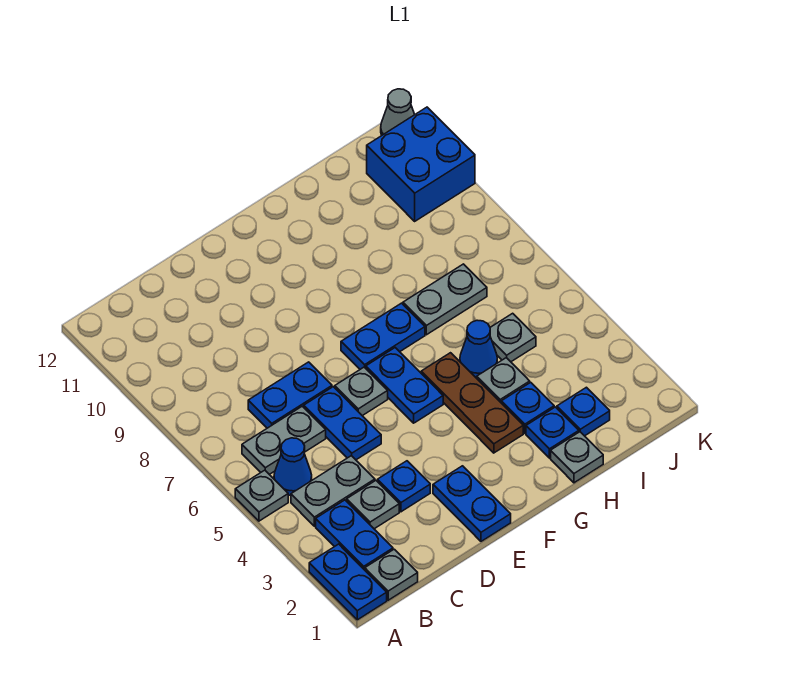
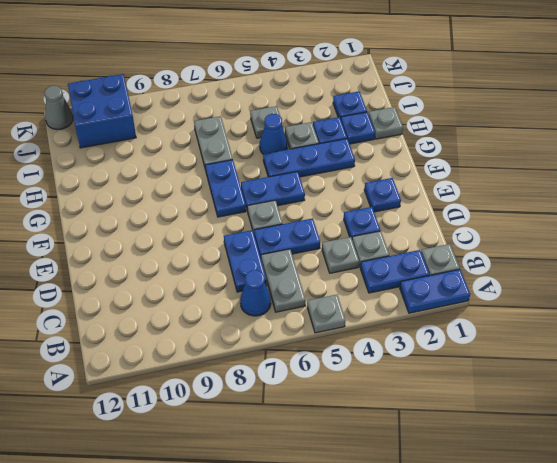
grey plate B4:C4 level 1 -> grey plate C4 level 1
blue cone B5 level 1 -> blue cone B7 level 1
blue plate E1:E2 level 1 -> blue plate E2 level 1
brown plate G3:G5 level 1 -> blue plate G3:G5 level 1

